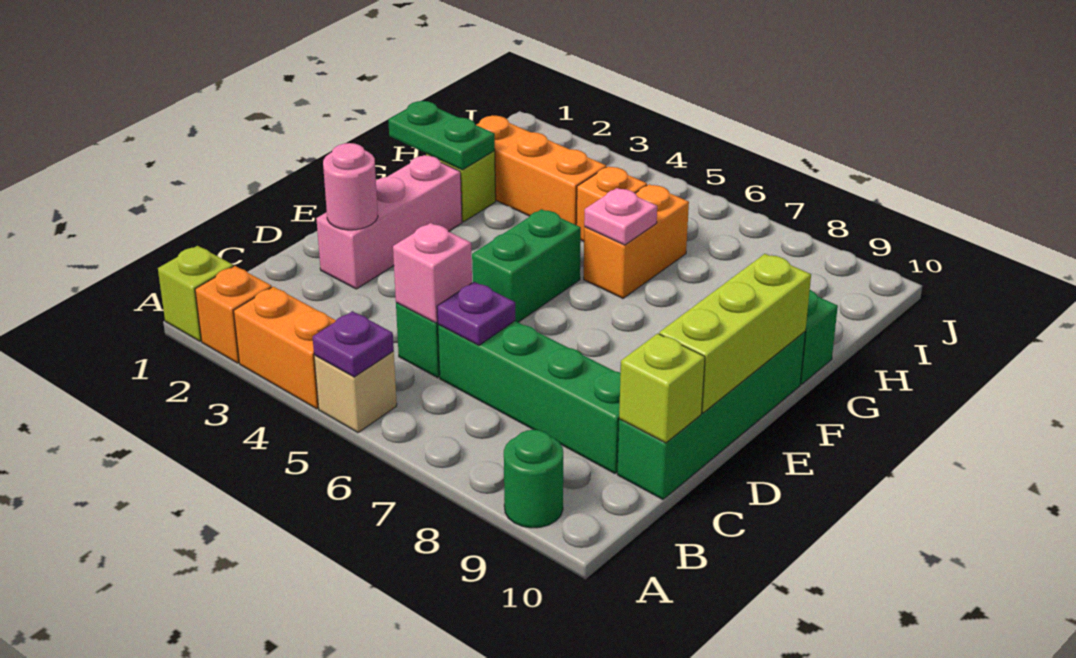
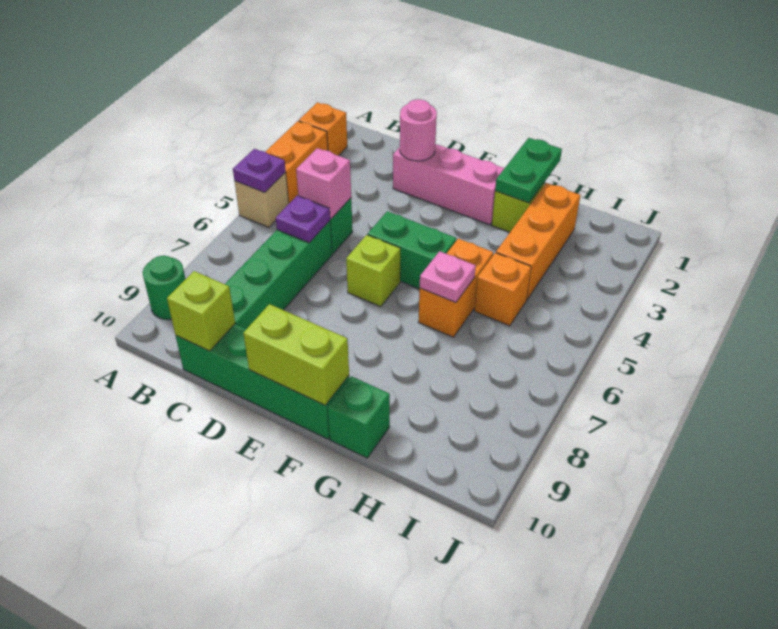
lime brick A1 level 1 -> lime brick E6 level 1
lime brick D10:F10 level 2 -> lime brick E10:F10 level 2
orange brick G6:H6 level 1 -> orange brick G5:G6 level 1

